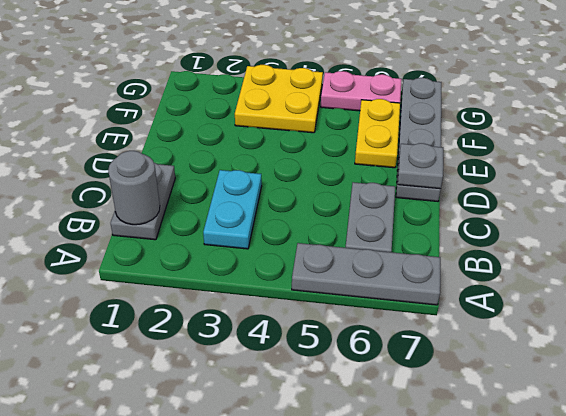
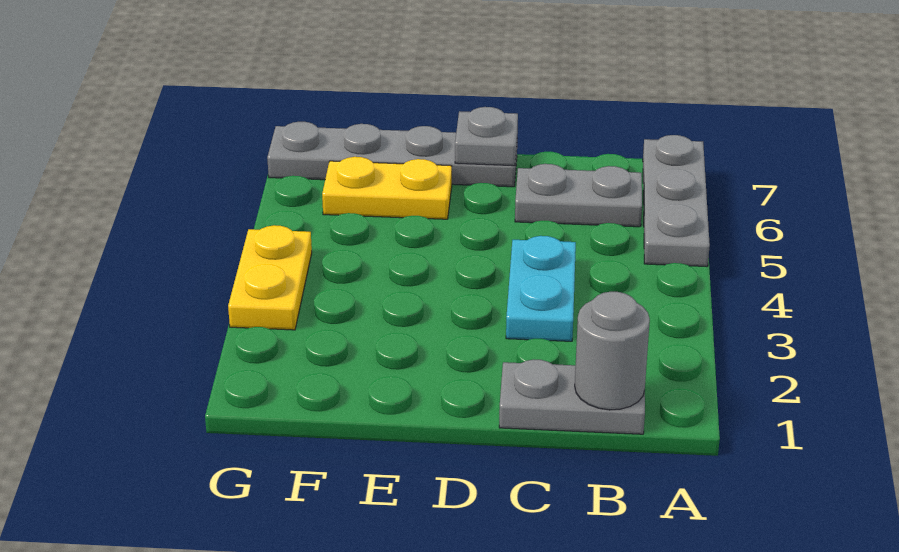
cyan plate B3:C3 level 1 -> cyan plate C3:C4 level 1
yellow plate F3:G4 level 1 -> yellow plate G3:G4 level 1
pink plate G5:G6 level 1 -> none

